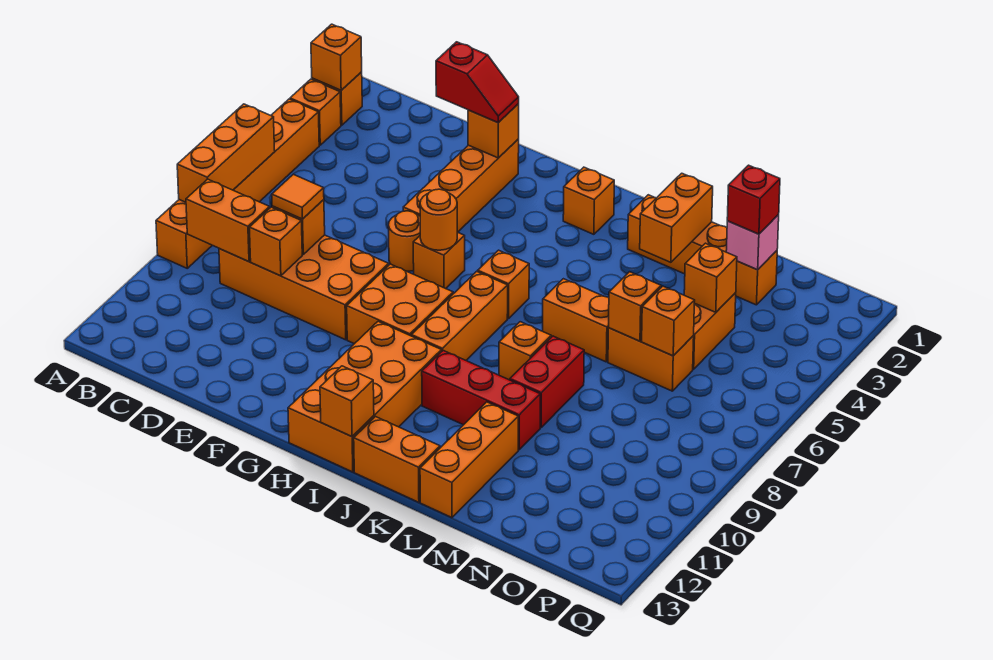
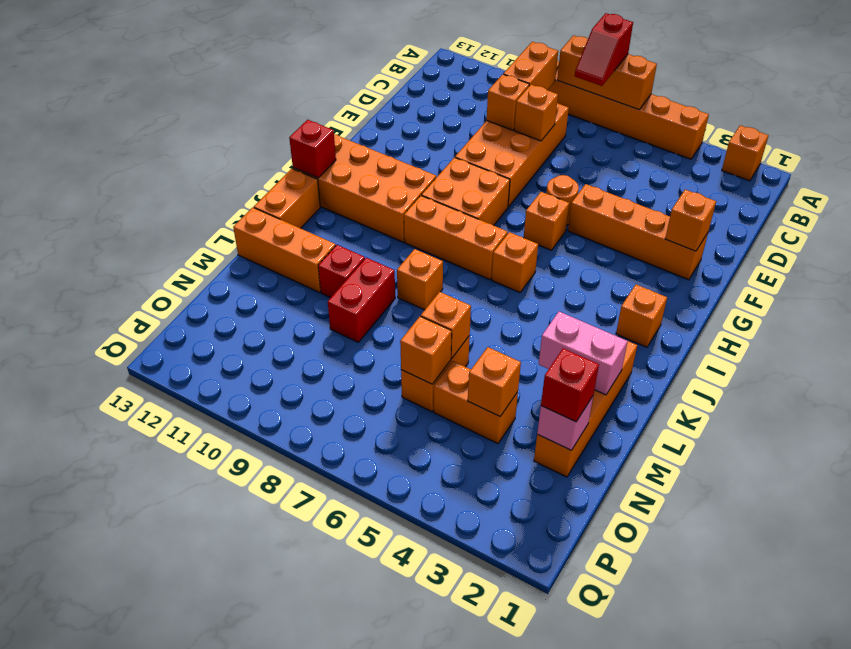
orange brick A2 level 2 -> none
orange brick A3 level 1 -> none
orange tile D8 level 3 -> none
red slope E2:F2 level 3 top E -> red slope A7:B7 level 3 top A
orange round brick G6 level 2 -> none
orange brick I13 level 2 -> red brick I13 level 2
red brick J10:L10 level 1 -> red brick L10 level 1
orange brick K6:L6 level 1 -> none
orange brick L2:L3 level 2 -> pink brick L2:L3 level 2
red brick L8:L9 level 1 -> red brick L9:M9 level 1

